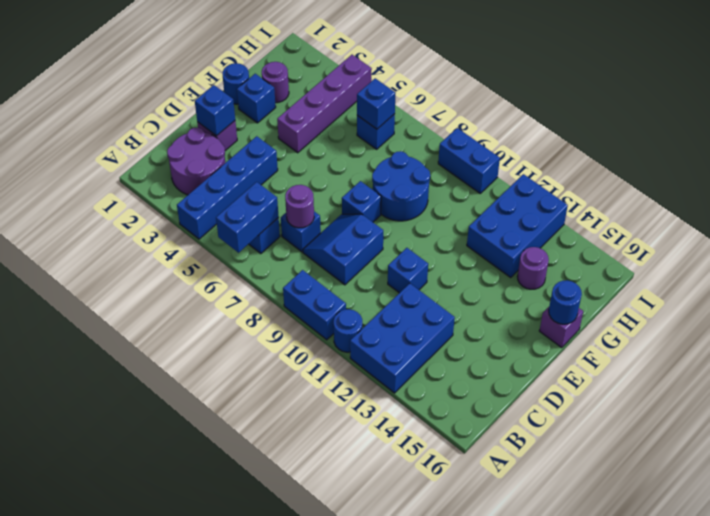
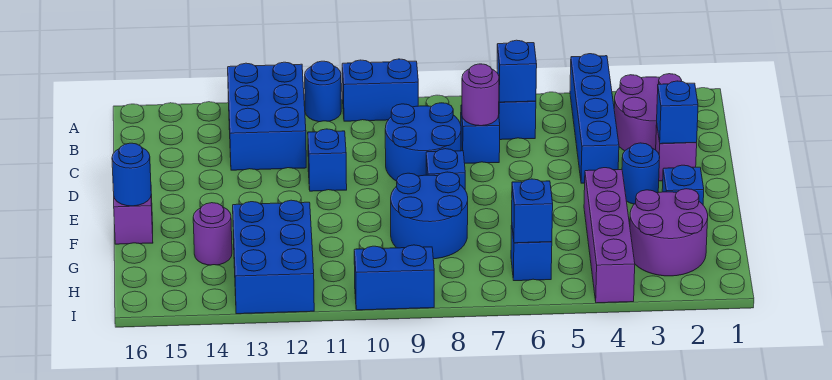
blue brick A6:B6 level 2 -> blue brick B6 level 2
blue slope C8:D9 level 1 top 9 -> blue round brick C8:D9 level 1
blue round brick F1 level 1 -> blue round brick E3 level 1
purple round brick G2 level 1 -> purple round brick G2:H3 level 1

